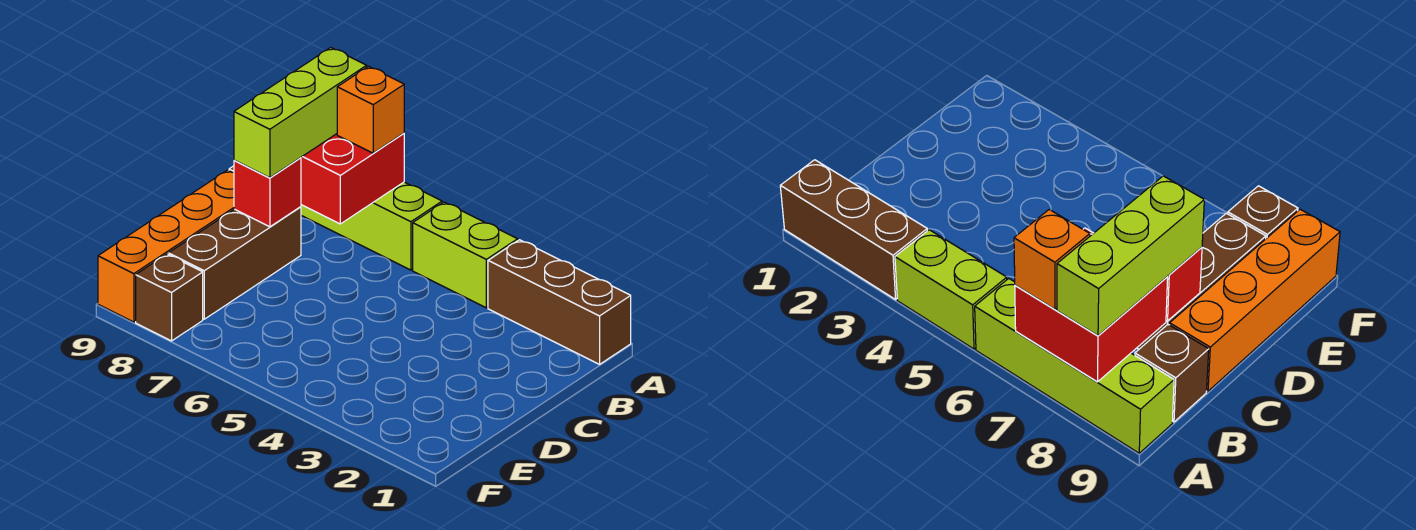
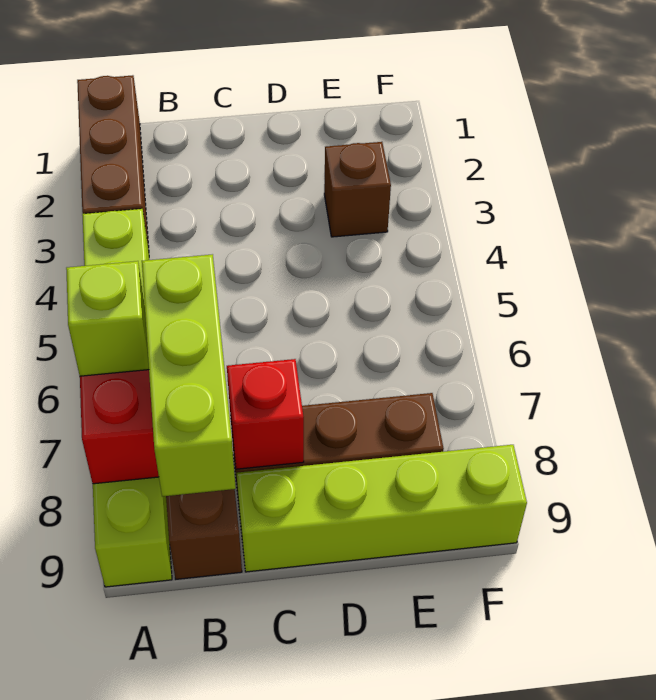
orange brick A7 level 3 -> lime brick A7 level 3
lime brick A8:C8 level 3 -> lime brick B7:B9 level 3
orange brick C9:F9 level 1 -> lime brick C9:F9 level 1
brown brick F8 level 1 -> brown brick E3 level 1

